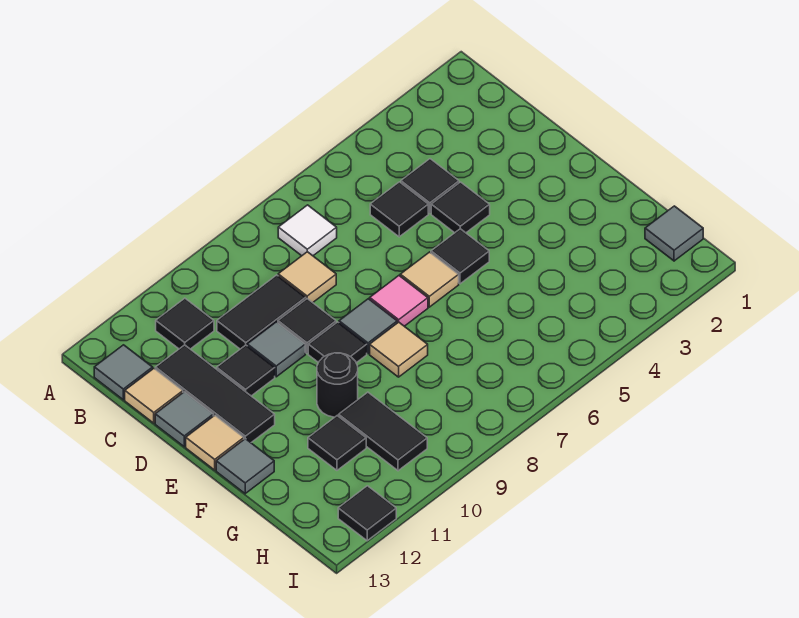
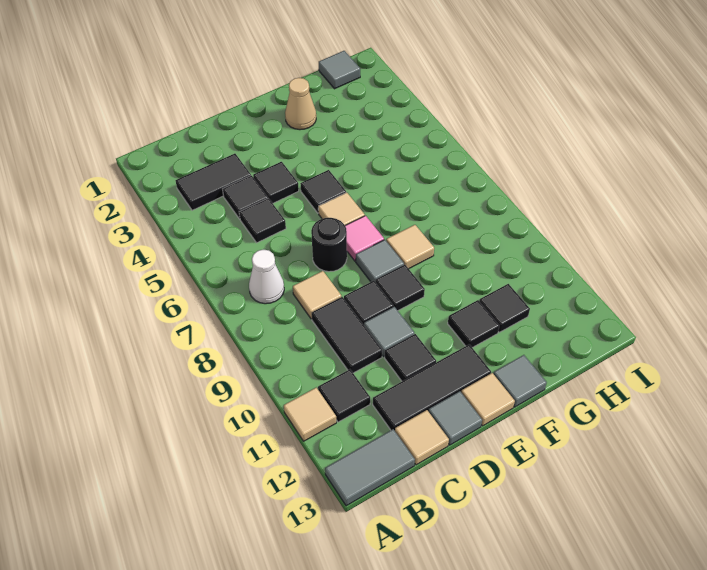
none -> tan tile A11 level 1
white tile B7 level 1 -> white cone B7 level 1
grey tile B13 level 1 -> grey tile A13:B13 level 1
none -> tan cone F2 level 1
black round brick F10 level 1 -> black round brick D7 level 1
black tile G10:H10 level 1 -> black tile B3:C3 level 1
black tile I12 level 1 -> black tile F11 level 1

